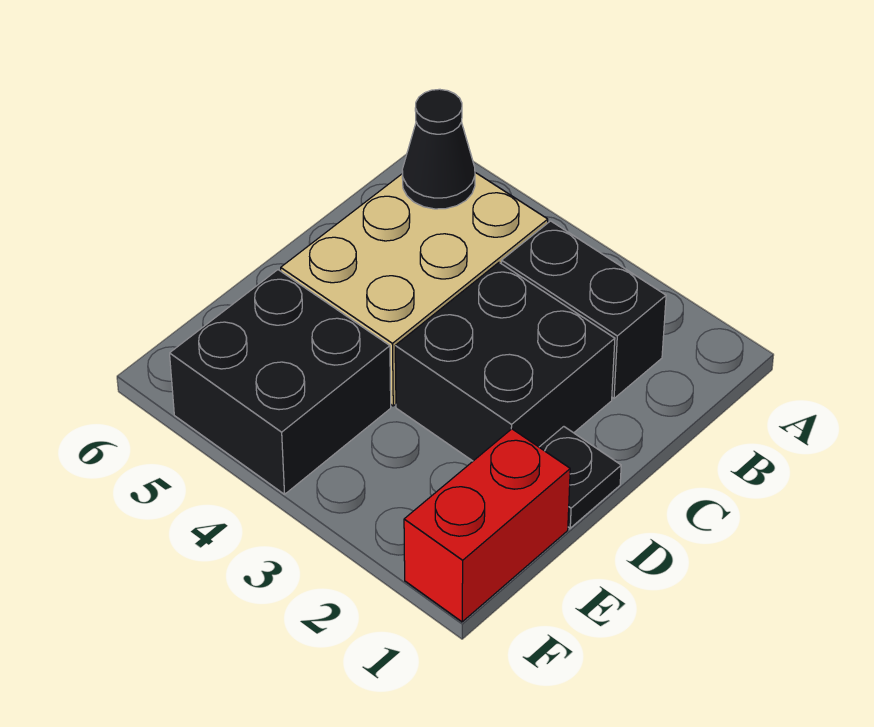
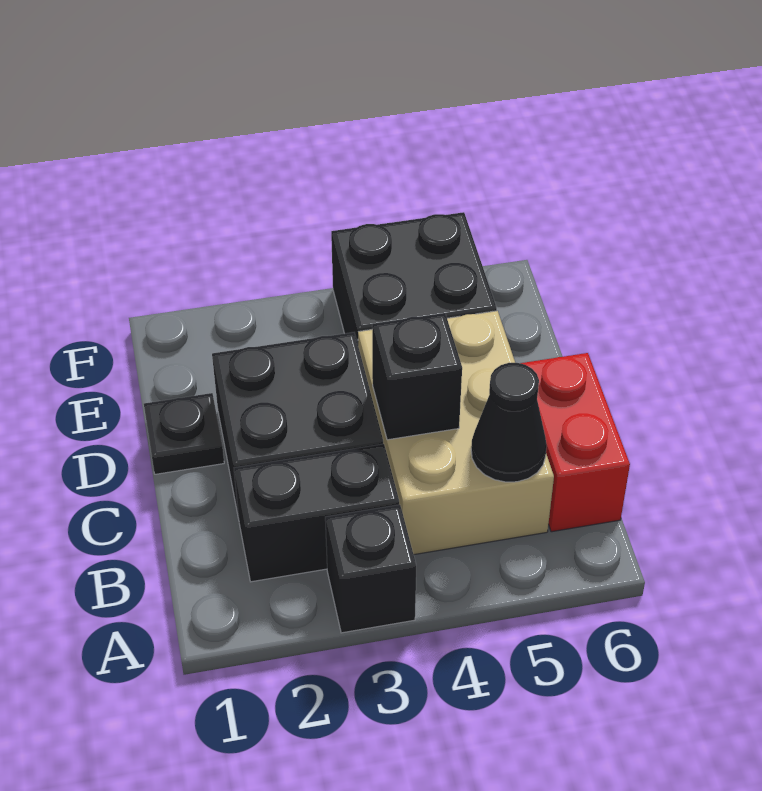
none -> black brick A3 level 1
none -> black brick C4 level 2
red brick E1:F1 level 1 -> red brick B6:C6 level 1

